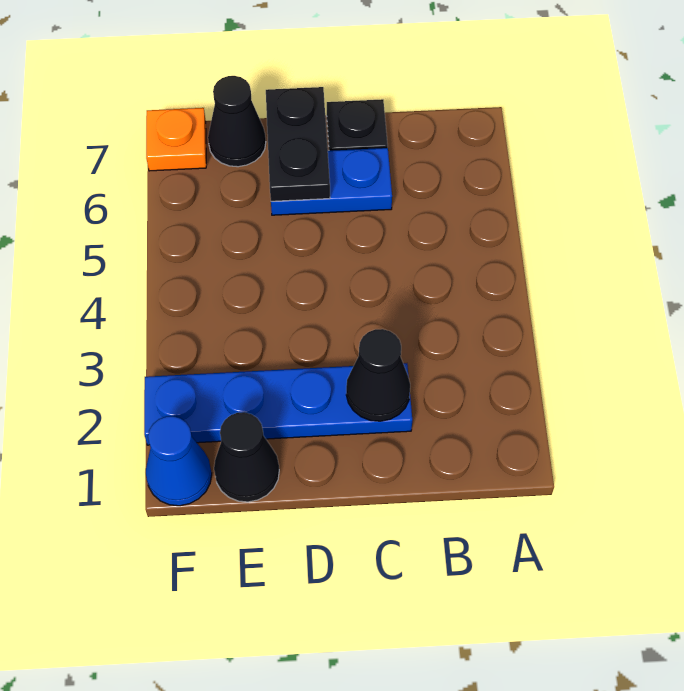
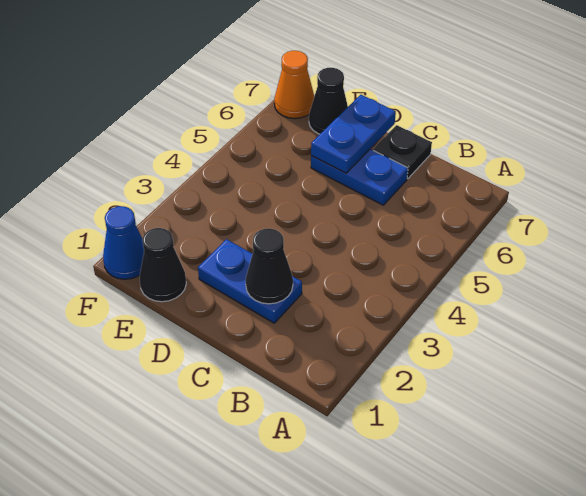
blue plate C2:F2 level 1 -> blue plate C2:D2 level 1
black plate D6:D7 level 2 -> blue plate D6:D7 level 2
orange plate F7 level 1 -> orange cone F7 level 1

